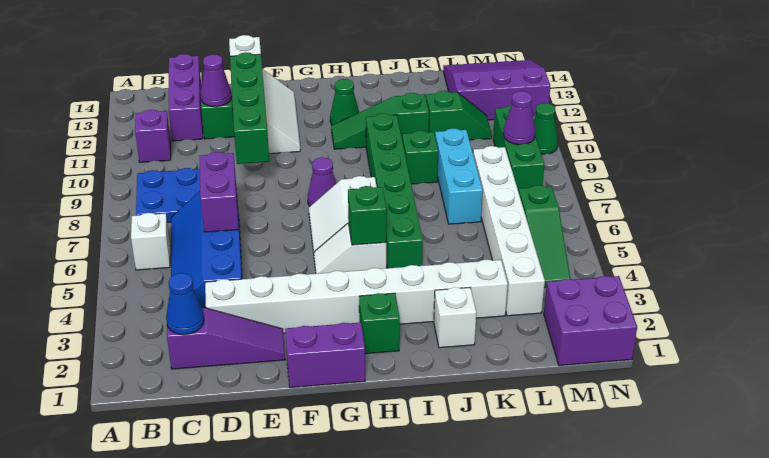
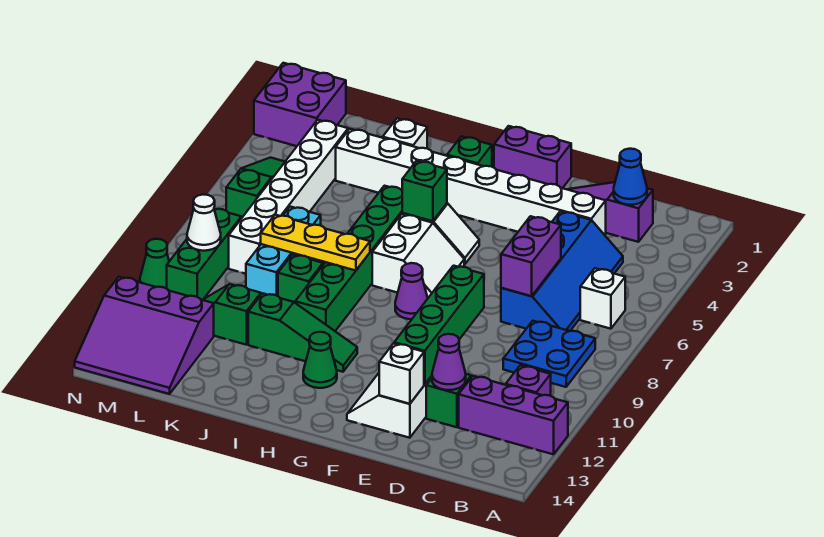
purple brick C12:C14 level 1 -> purple brick A12:C12 level 1
none -> yellow plate I8:K8 level 2
purple cone M9 level 2 -> white cone M9 level 2

